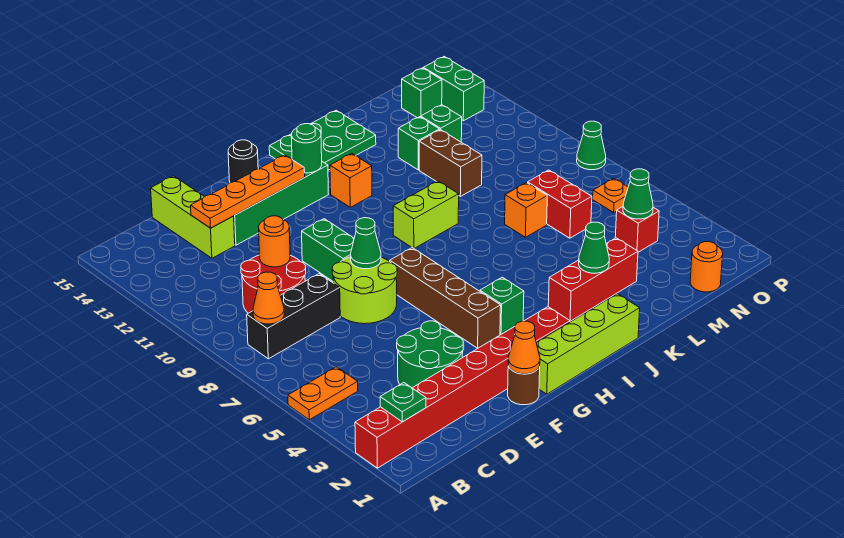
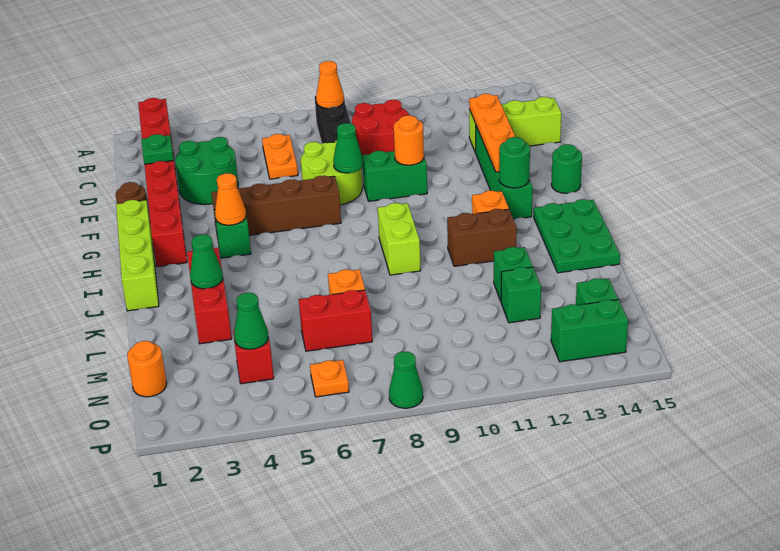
orange plate A5:B5 level 1 -> orange plate C6:D6 level 1
green plate B2 level 2 -> green plate D2 level 2
orange round brick D10 level 2 -> orange round brick F10 level 2
orange cone F1 level 2 -> orange cone H4 level 2
black round brick G15 level 1 -> green round brick G15 level 1
brown brick L10:L11 level 1 -> brown brick J11:J12 level 1

